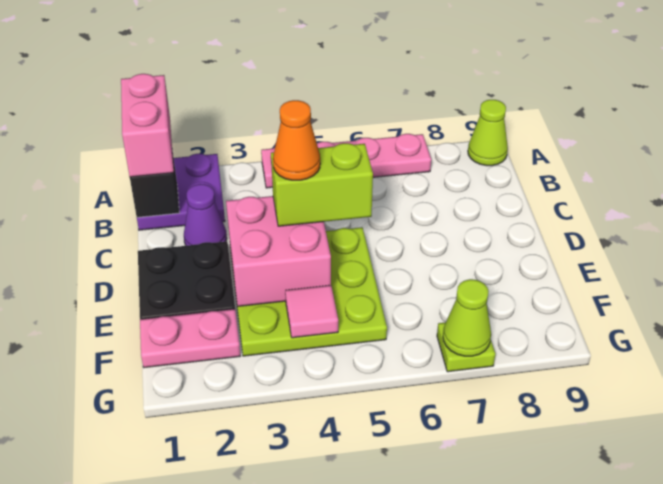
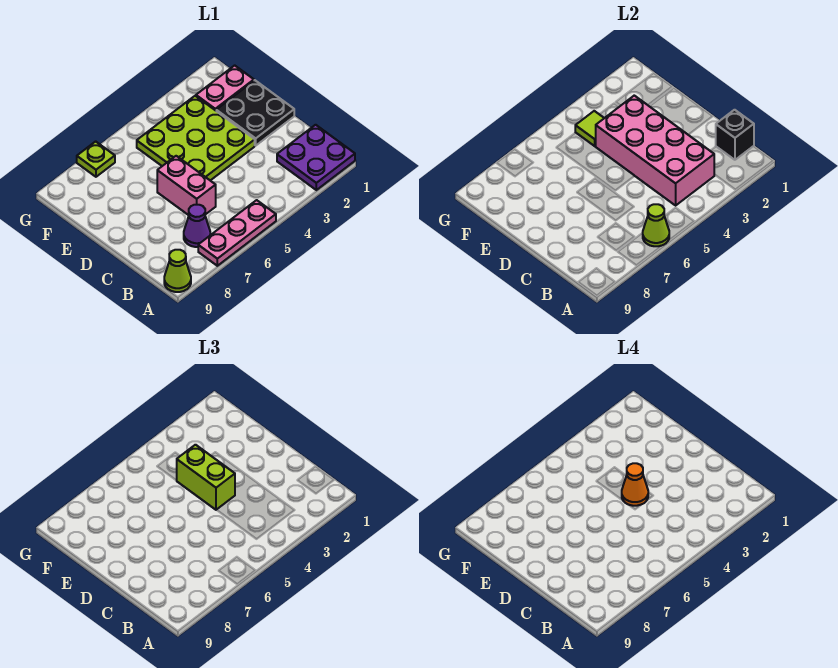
pink brick A1:B1 level 3 -> pink brick C6:D6 level 1
pink plate A4:A7 level 1 -> pink plate A5:A7 level 1
purple cone C2 level 1 -> purple cone B7 level 1
pink brick D3:E4 level 2 -> pink brick B3:E4 level 2
lime brick D4:D5 level 3 -> lime brick D4:E4 level 3
pink tile F4 level 2 -> lime tile F4 level 2
lime cone G7 level 2 -> lime cone A6 level 2

